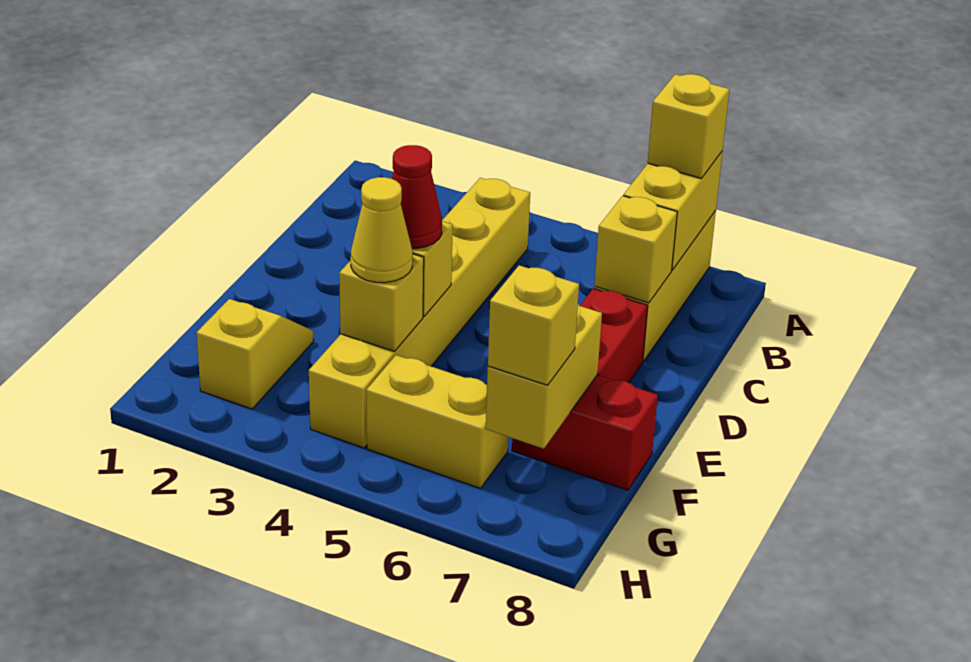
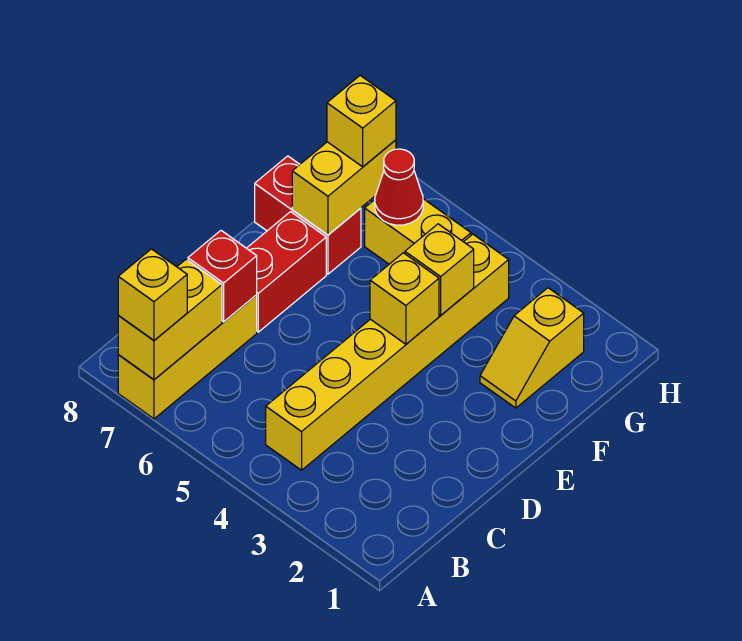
yellow brick C7 level 2 -> red brick C7 level 2
red cone E4 level 3 -> red cone G6 level 2
yellow cone F4 level 3 -> none

